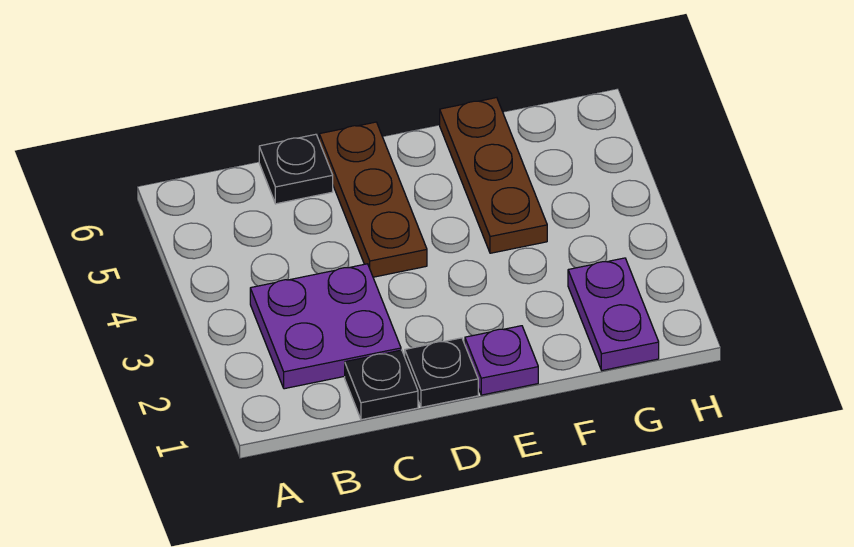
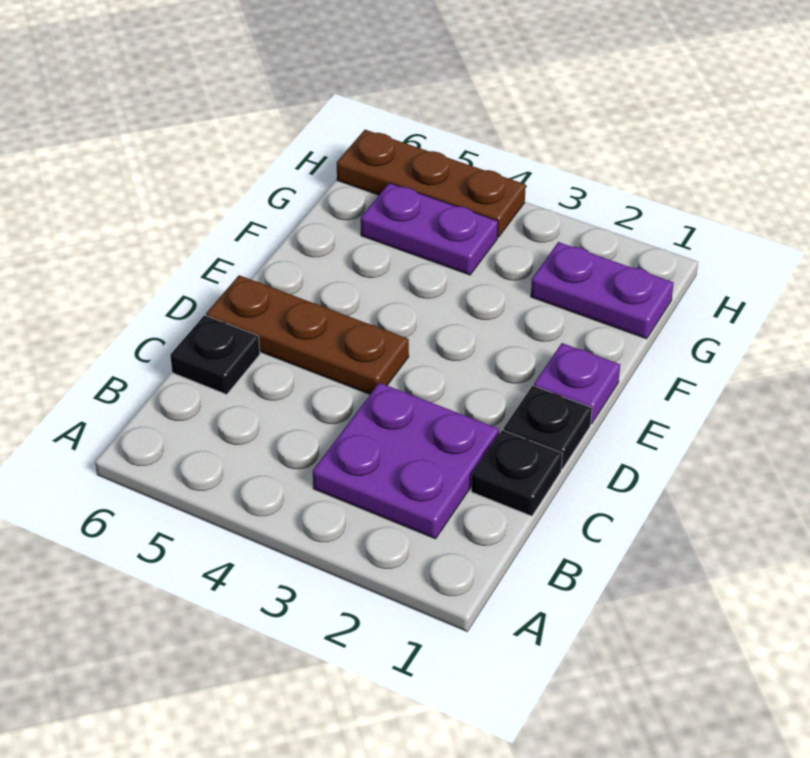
brown plate F4:F6 level 1 -> brown plate H4:H6 level 1
none -> purple plate G4:G5 level 1

